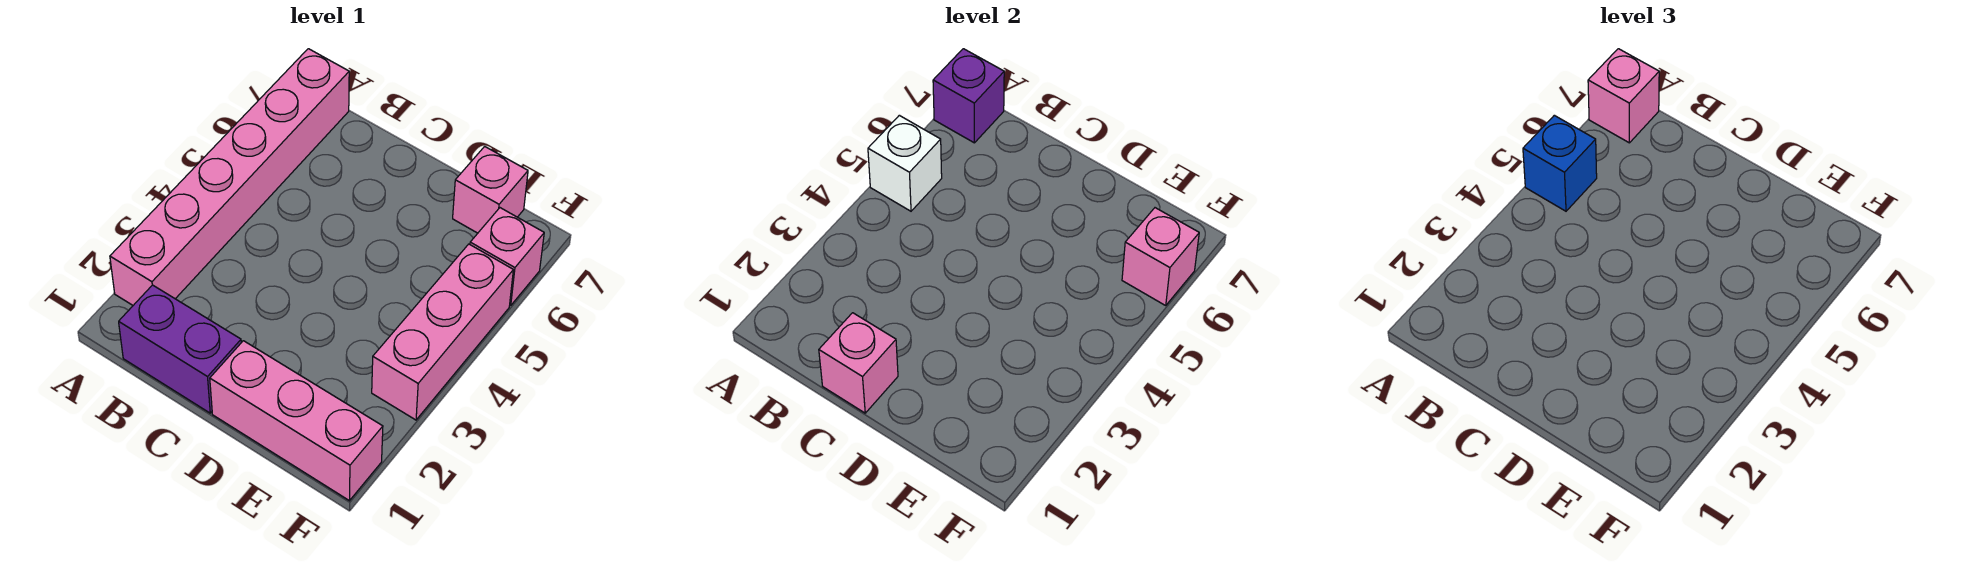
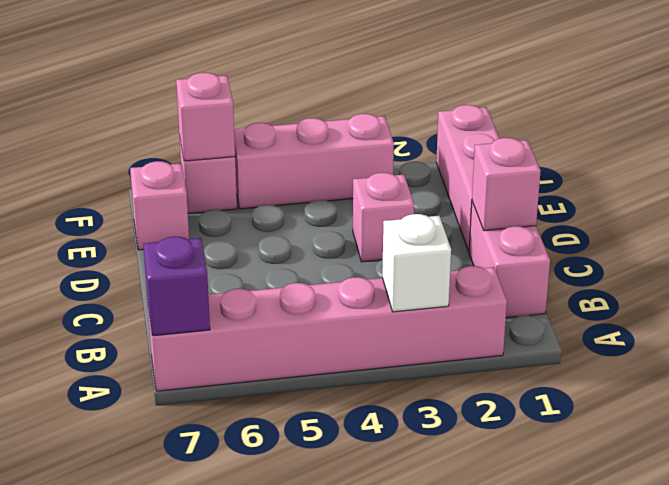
white brick A5 level 2 -> white brick A3 level 2
blue brick A5 level 3 -> none
pink brick A7 level 3 -> pink brick D3 level 1
purple brick B1:C1 level 1 -> pink brick B1:C1 level 1

